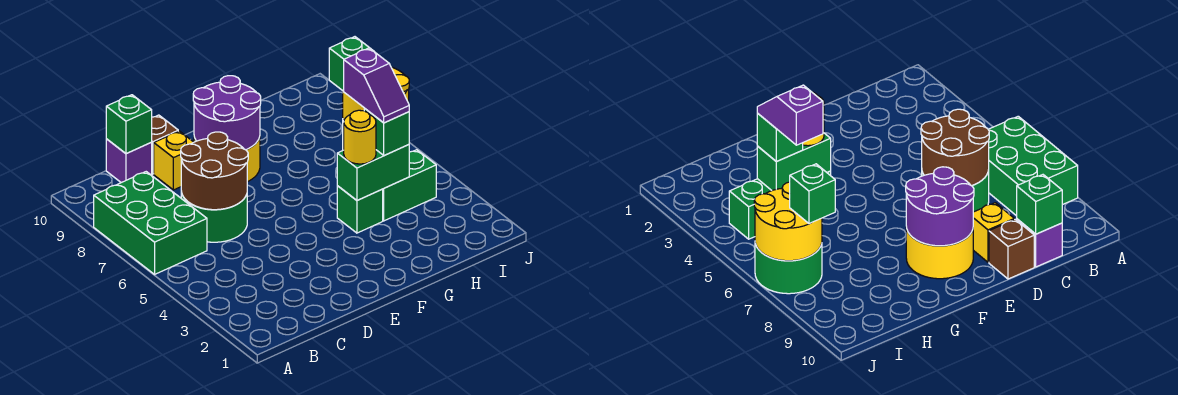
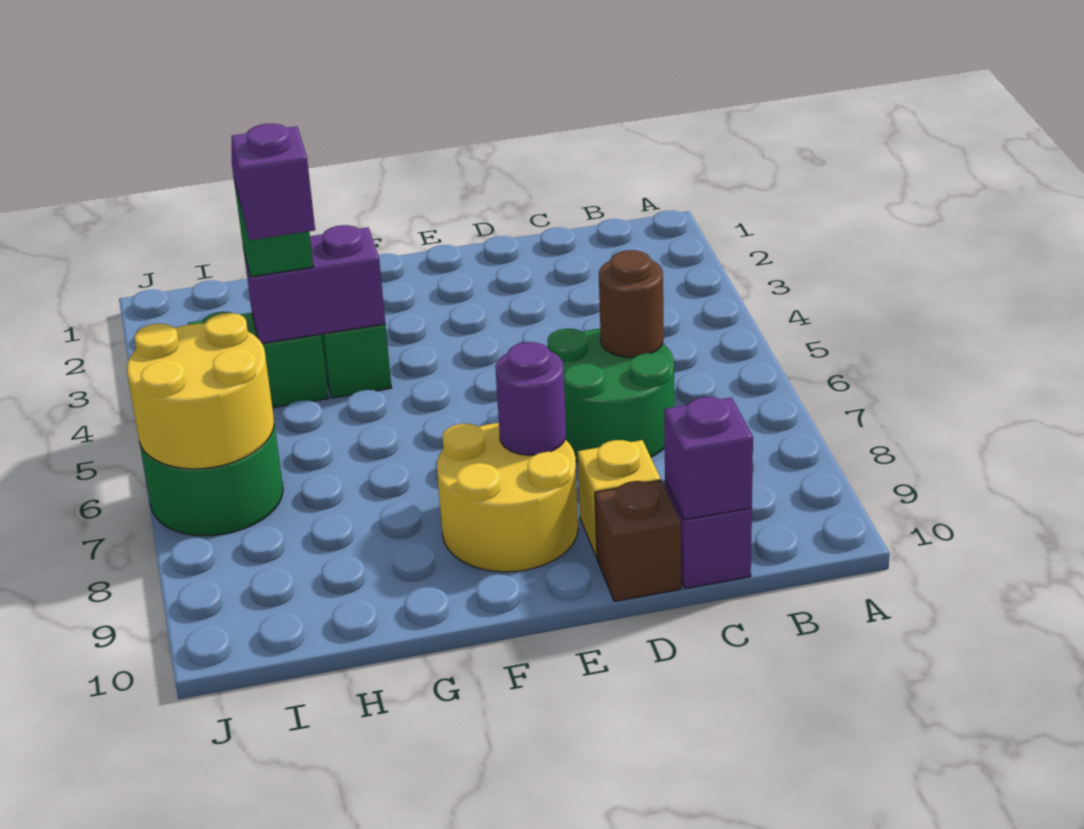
green brick A6:B8 level 1 -> none
brown round brick C6:D7 level 2 -> brown round brick C6 level 2
green brick C10 level 2 -> purple brick C10 level 2
purple round brick E8:F9 level 2 -> purple round brick E8 level 2
green brick G4:H4 level 2 -> purple brick G4:H4 level 2
yellow round brick G4 level 3 -> none
green brick I7 level 3 -> none

